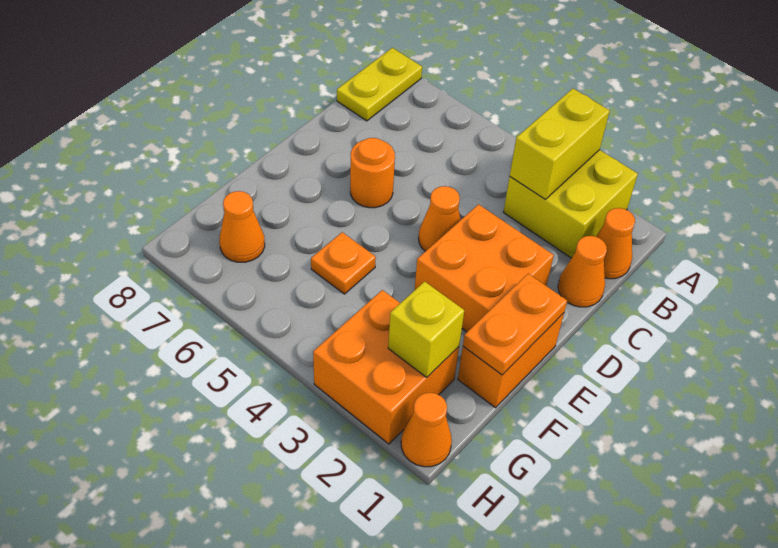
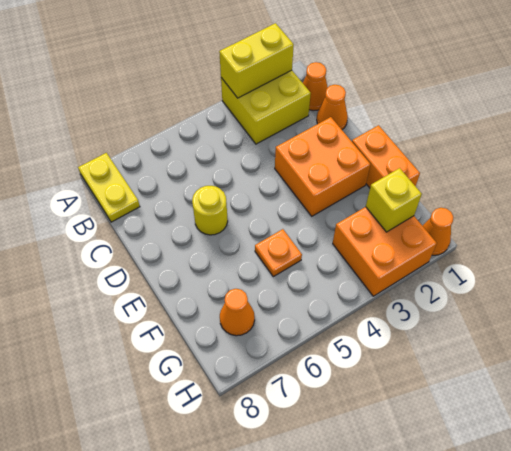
yellow brick A3:B3 level 2 -> yellow brick A2:A3 level 2
orange cone D4 level 1 -> none
orange round brick D6 level 1 -> yellow round brick D6 level 1
orange plate E1:F1 level 2 -> none

